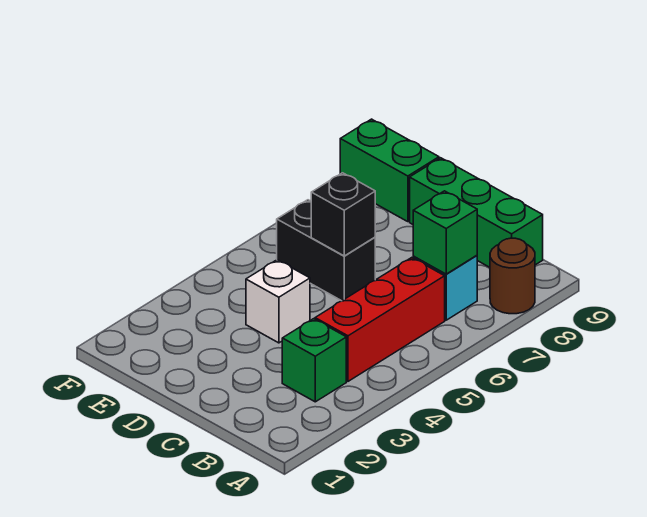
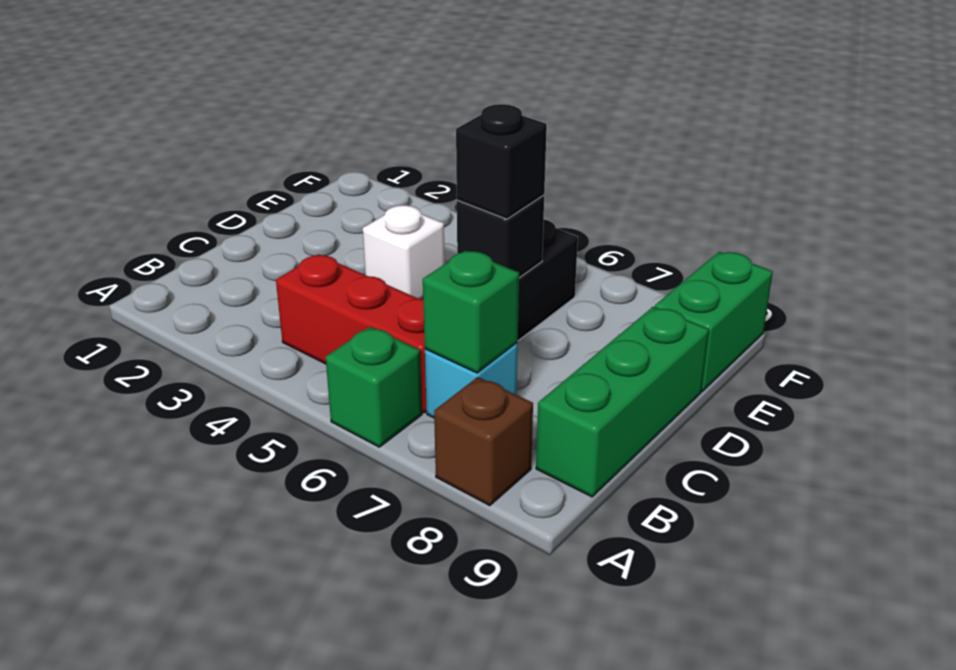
brown round brick A8 level 1 -> brown brick A8 level 1
green brick B3 level 1 -> green brick A6 level 1
none -> black brick D6 level 3

